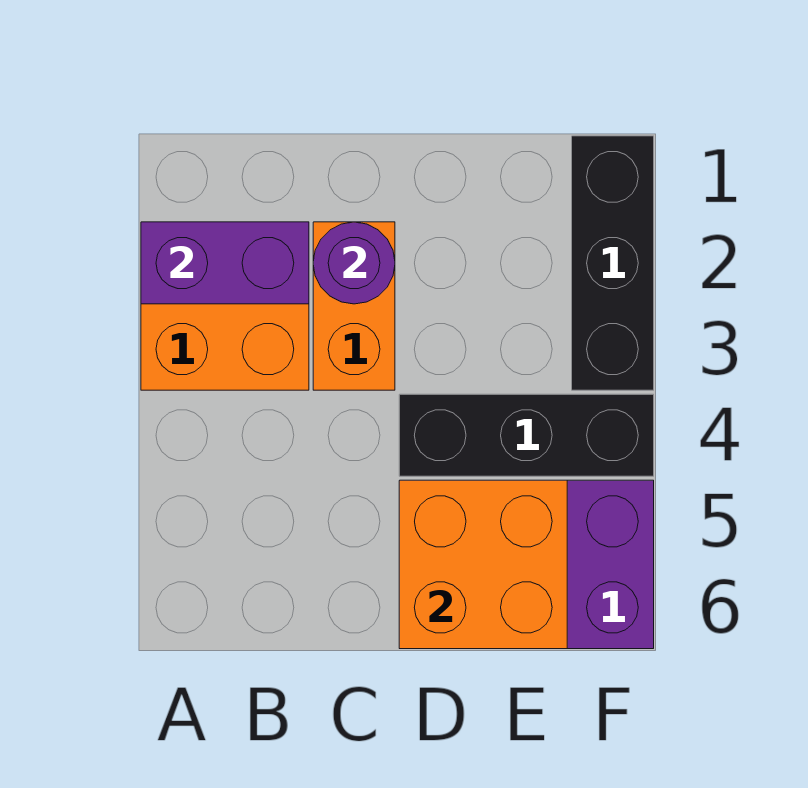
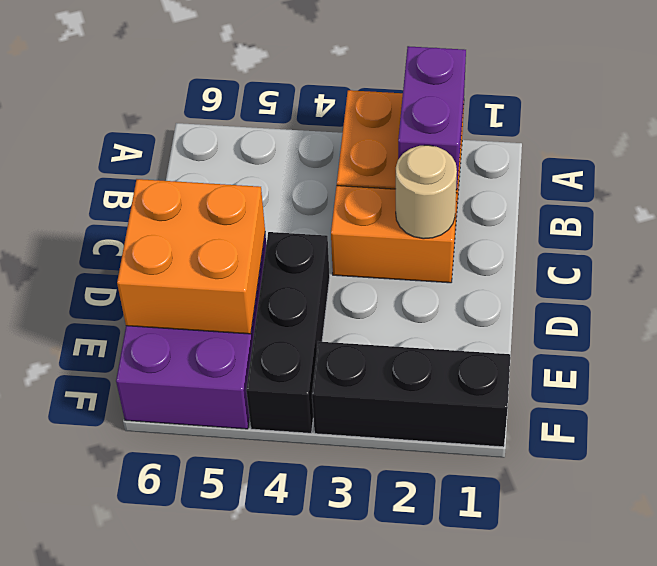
purple round brick C2 level 2 -> tan round brick C2 level 2

